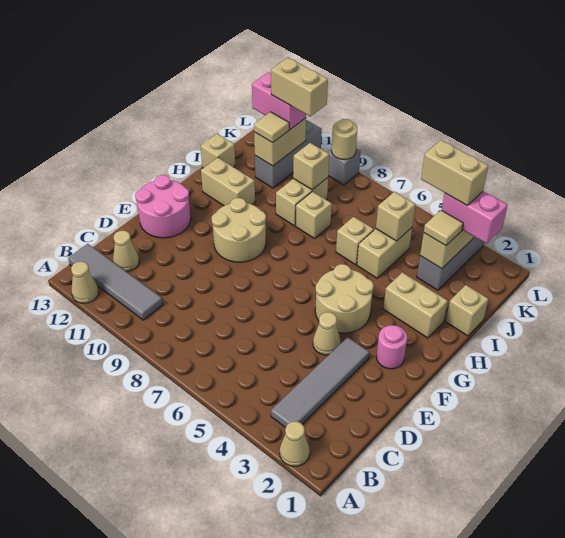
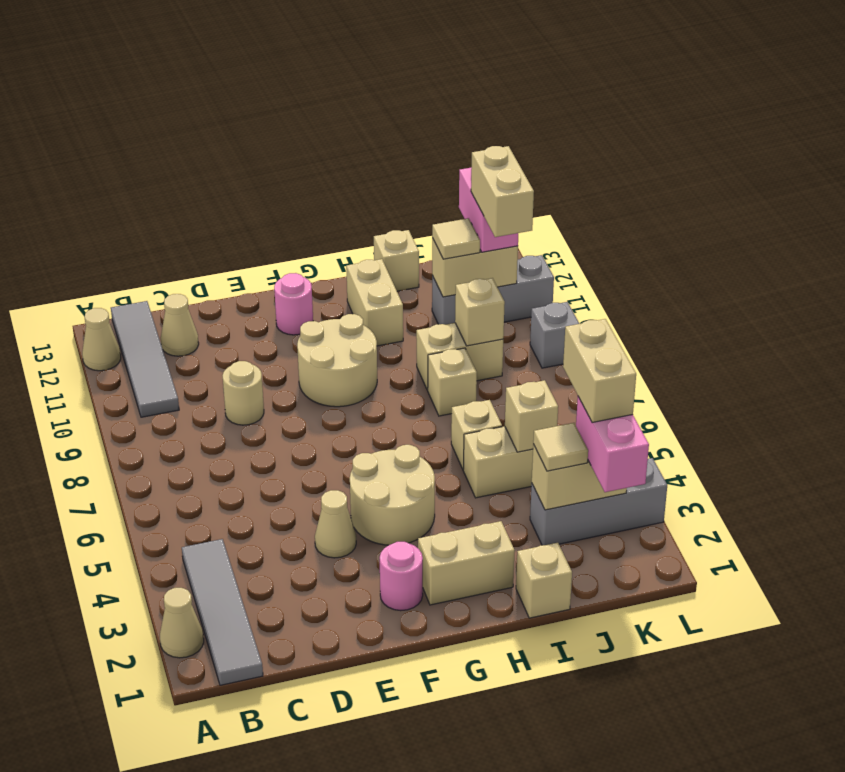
grey tile B3:E3 level 1 -> grey tile B1:B4 level 1
pink round brick E12:F13 level 1 -> pink round brick F12 level 1
tan brick H2:H3 level 1 -> tan brick G2:H2 level 1
tan round brick L9 level 2 -> tan round brick D9 level 1

